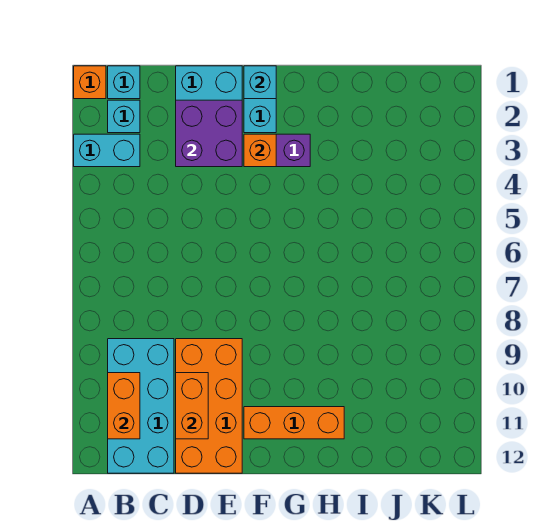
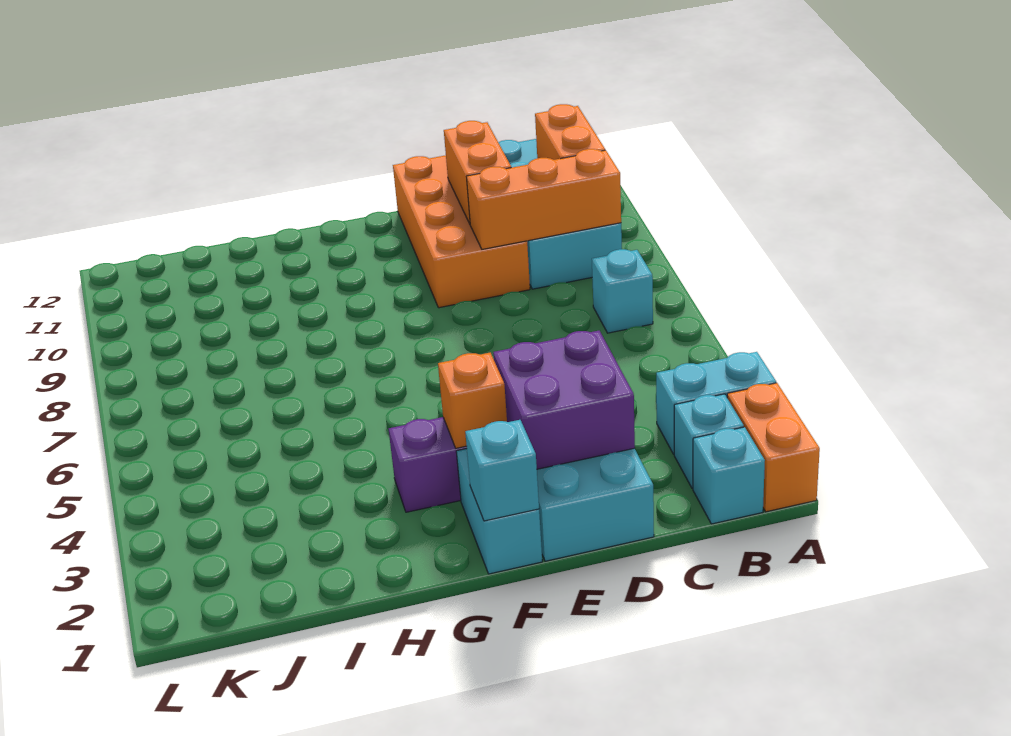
orange brick A1 level 1 -> orange brick A1:A2 level 1
none -> cyan brick B7 level 1
orange brick F11:H11 level 1 -> orange brick B9:D9 level 2

